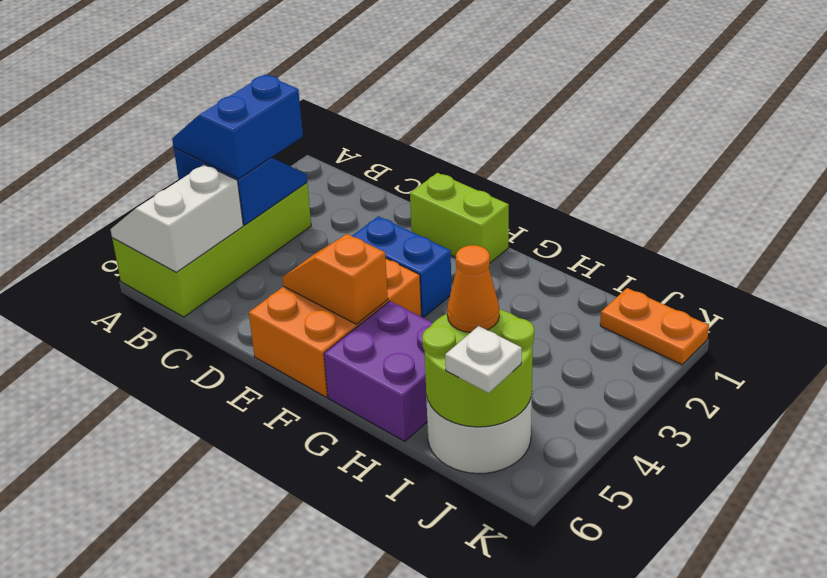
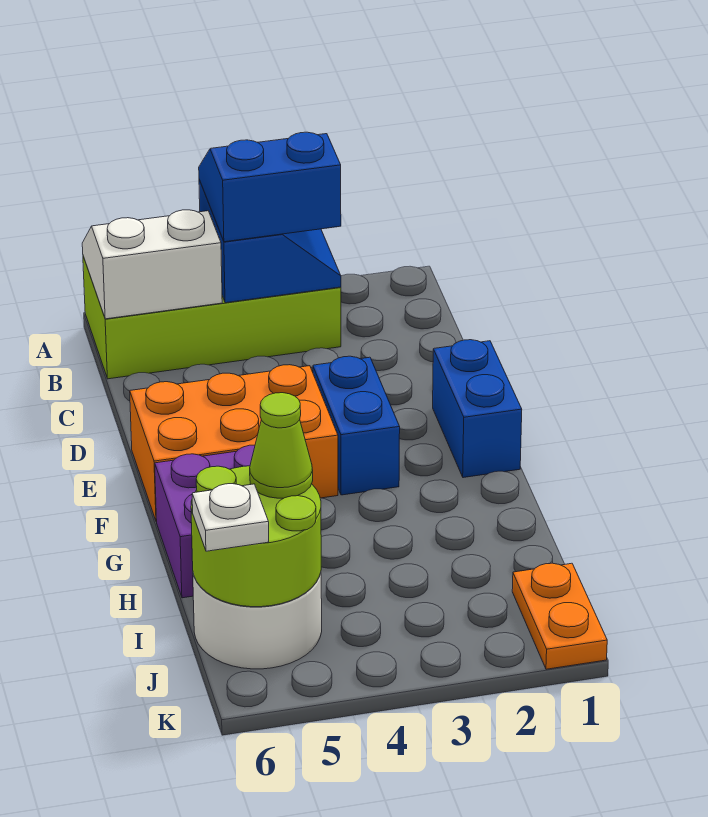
lime brick E1:F1 level 1 -> blue brick E1:F1 level 1
orange slope E5:F5 level 2 top F -> none
orange cone I5 level 3 -> lime cone I5 level 3

